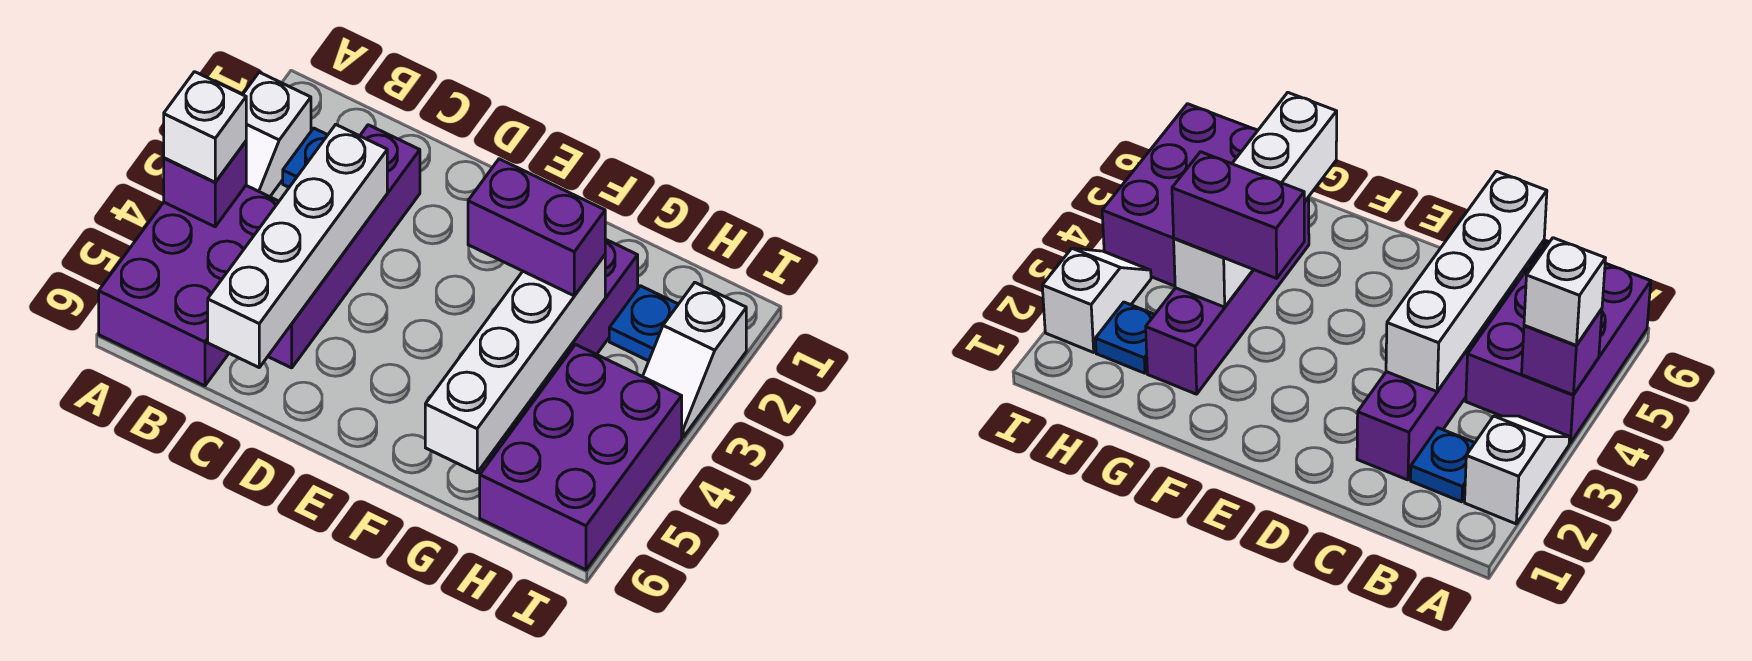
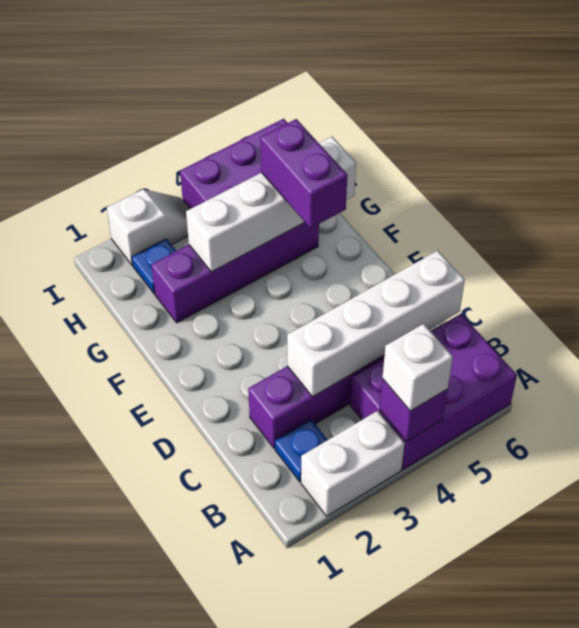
white slope A2:A3 level 1 top 2 -> white brick A2:A3 level 1
purple brick F3:G3 level 3 -> purple brick F5:G5 level 3

